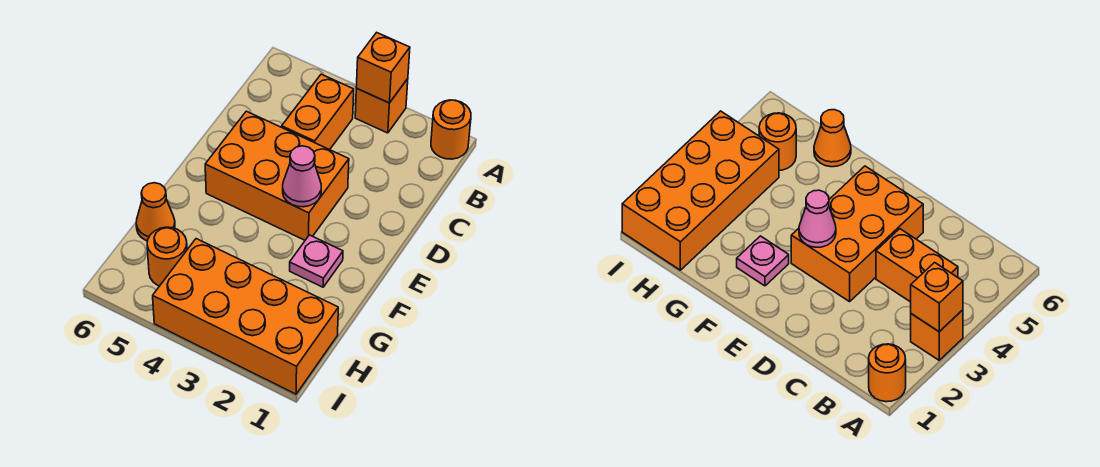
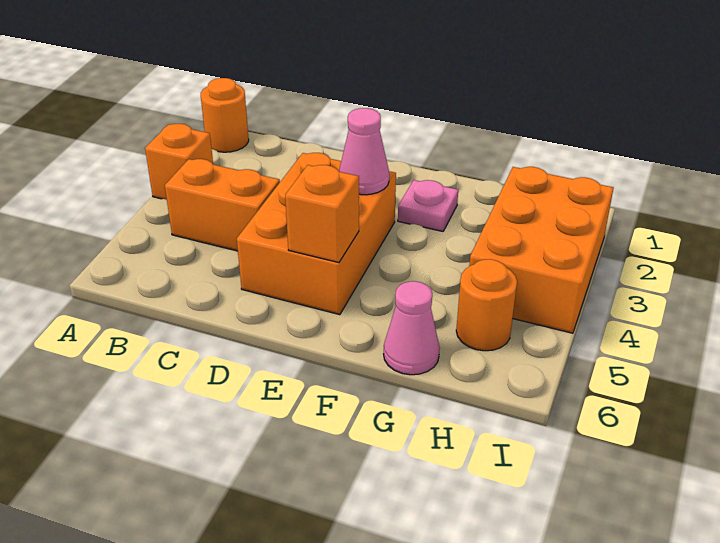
orange brick A3 level 2 -> orange brick E5 level 2
orange cone G6 level 1 -> pink cone G6 level 1
orange brick H1:I4 level 1 -> orange brick H2:I4 level 1

